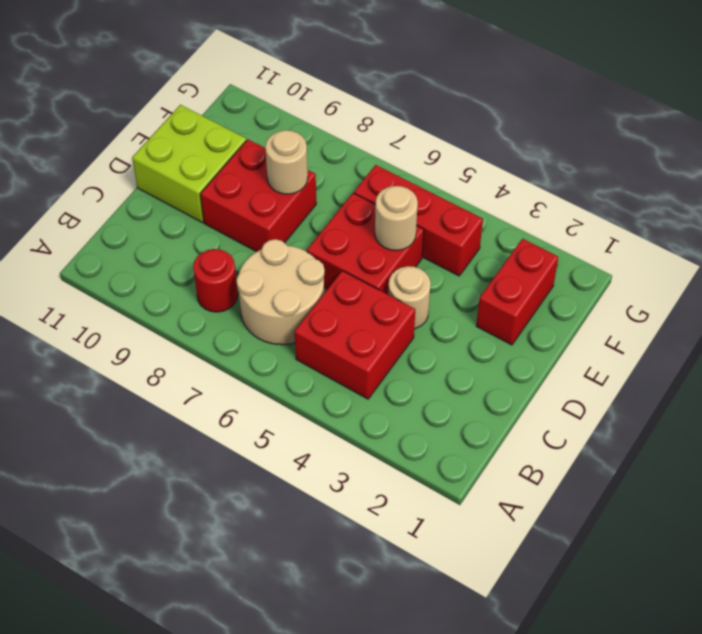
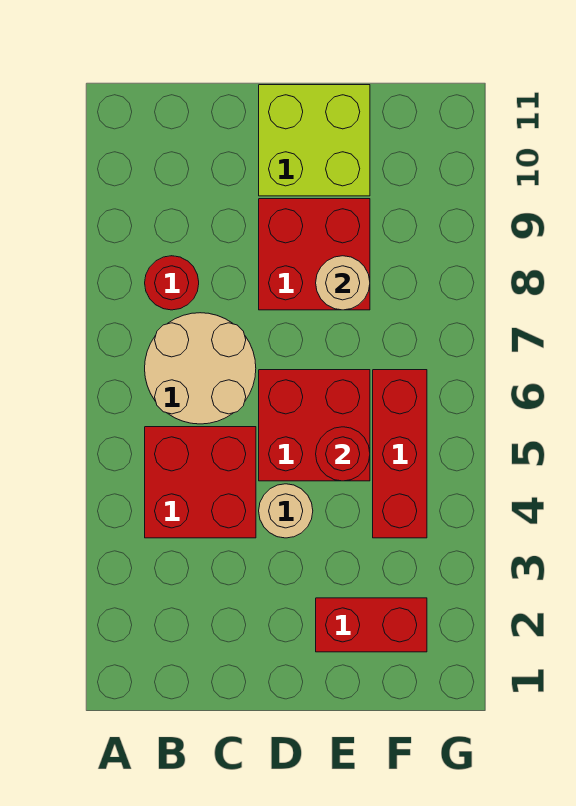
tan round brick E5 level 2 -> red round brick E5 level 2

